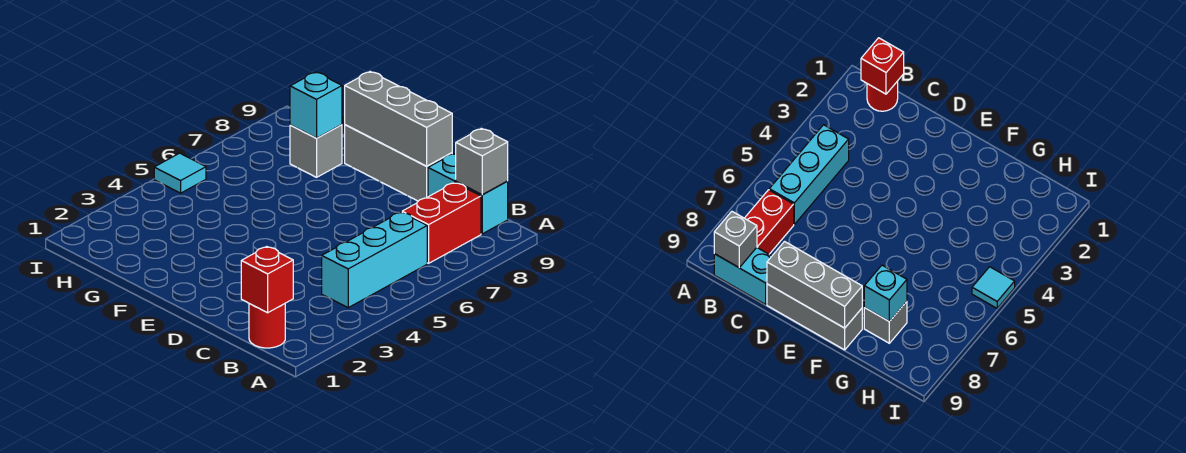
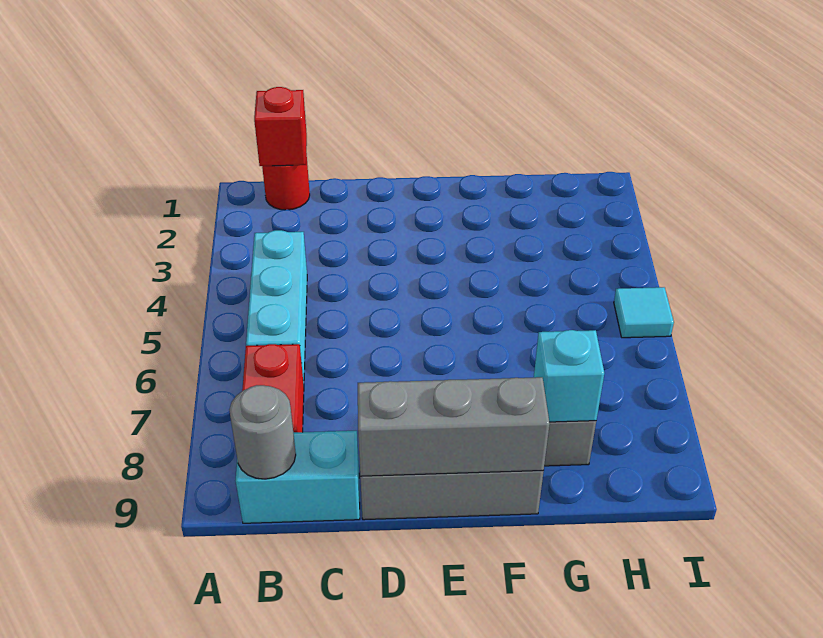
grey brick B9 level 2 -> grey round brick B9 level 2

